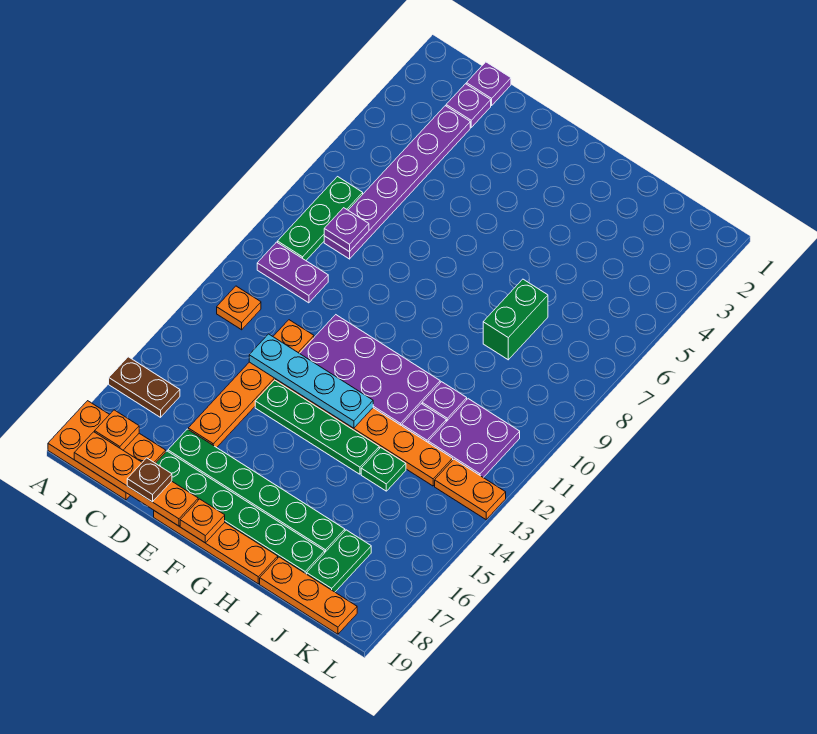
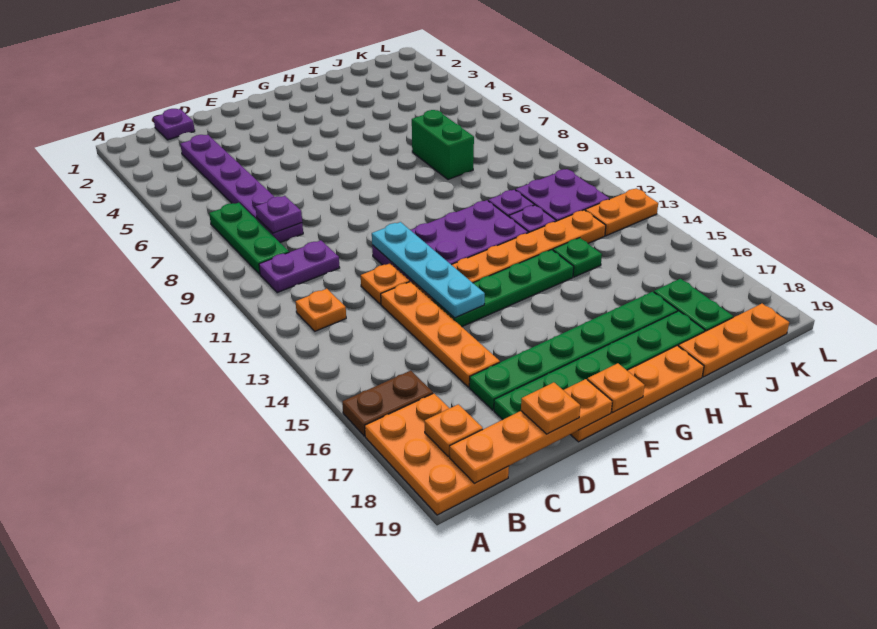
orange plate A18:C19 level 1 -> orange plate A17:B19 level 1
purple plate C2 level 1 -> none
cyan plate D13:G13 level 2 -> cyan plate E11:E14 level 2
brown plate D19 level 3 -> orange plate D19 level 3

